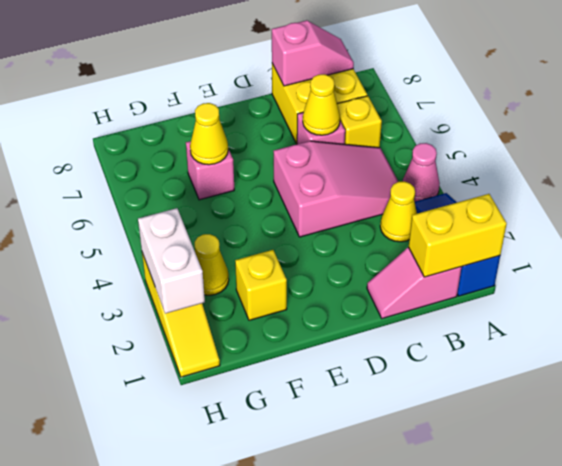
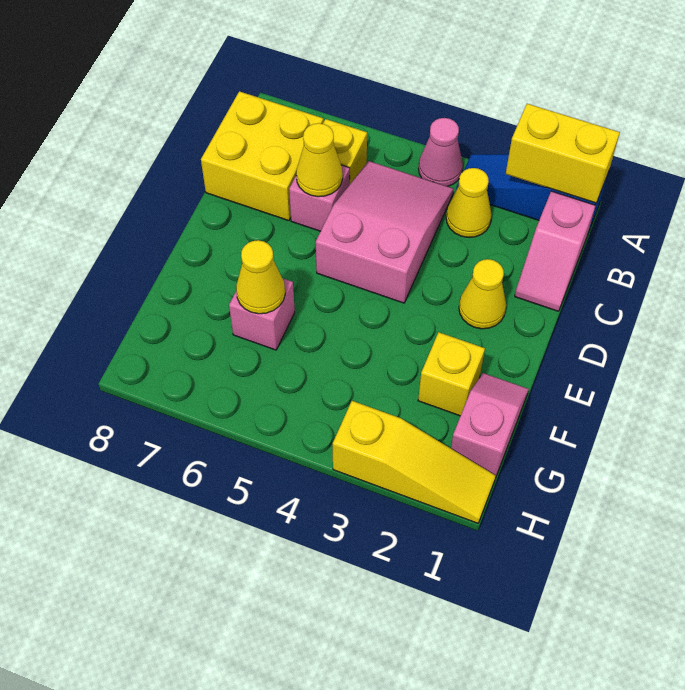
yellow brick A1:B1 level 2 -> yellow brick A1:A2 level 2
pink slope B8:C8 level 2 top C -> pink slope F1:G1 level 1 top G
yellow cone G3 level 1 -> yellow cone D2 level 1
white brick H2:H3 level 2 -> none

